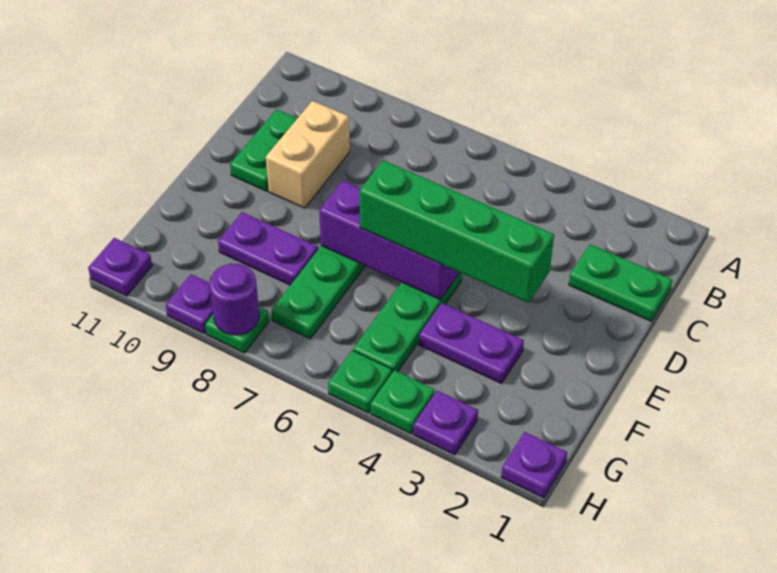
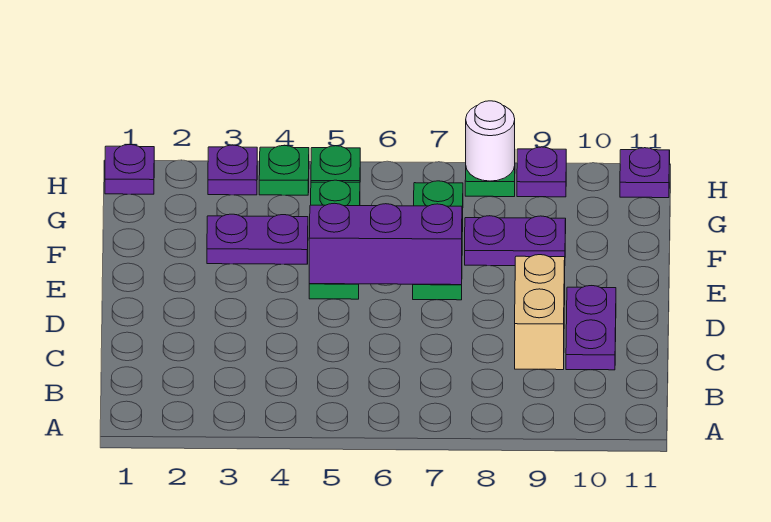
green plate C1:C2 level 1 -> none
green plate C10:D10 level 1 -> purple plate C10:D10 level 1
green brick E3:E6 level 3 -> none
purple round brick H8 level 2 -> white round brick H8 level 2

